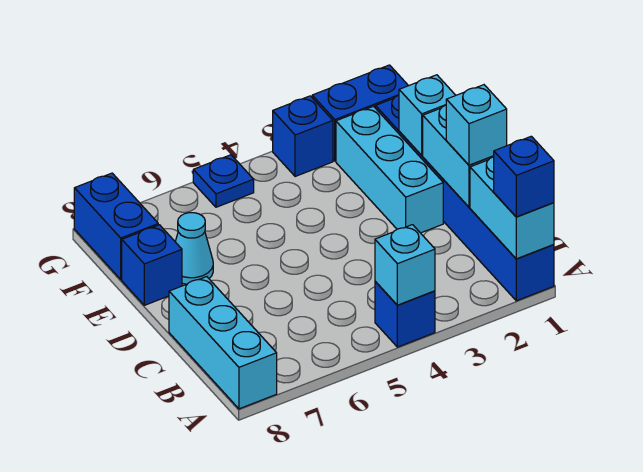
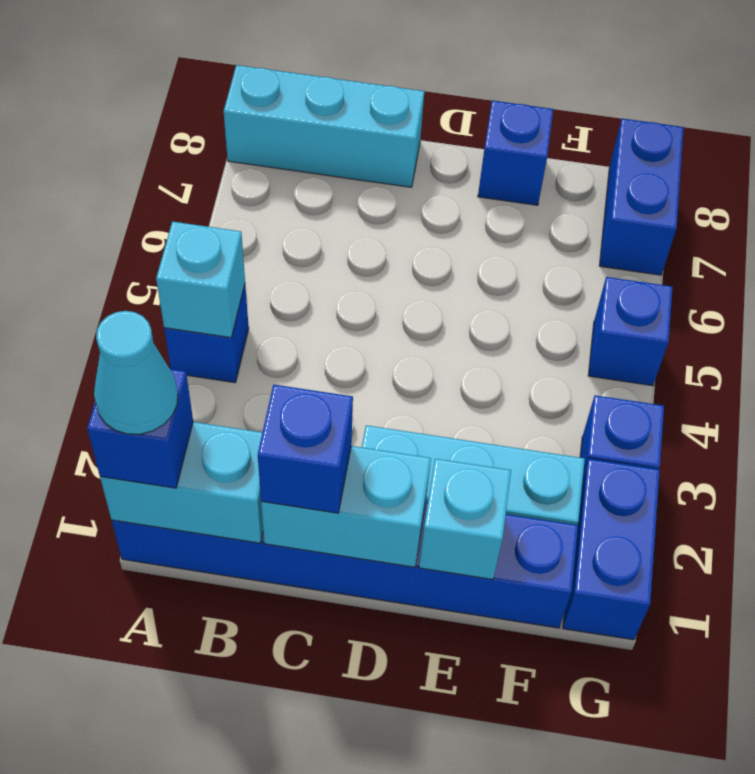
cyan brick C1 level 3 -> blue brick C1 level 3
cyan cone E7 level 1 -> cyan cone A1 level 4
blue brick F8:G8 level 1 -> blue brick G7:G8 level 1
blue plate G5 level 1 -> blue brick G5 level 1

